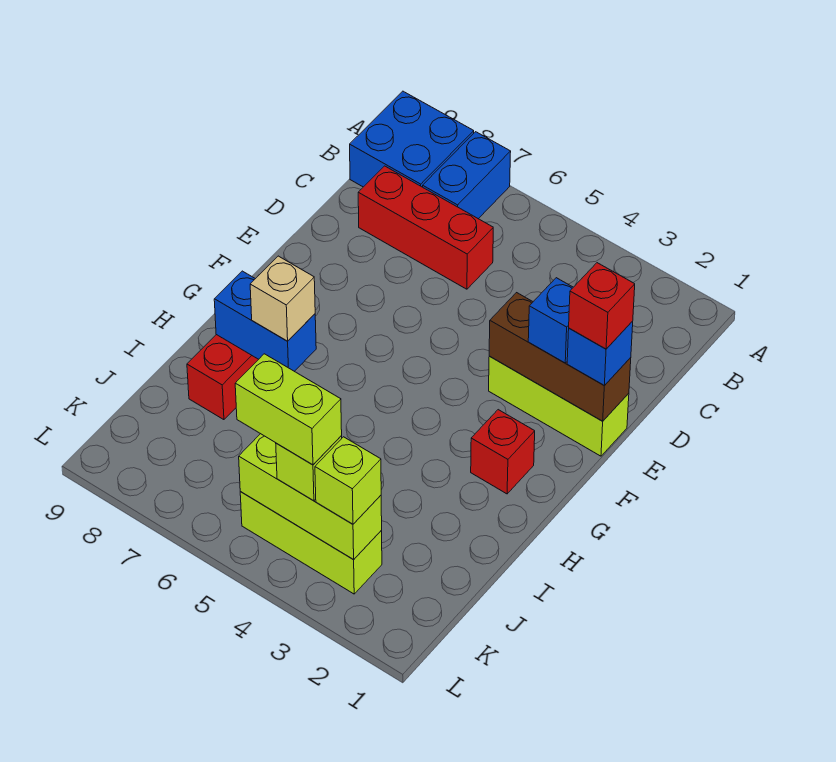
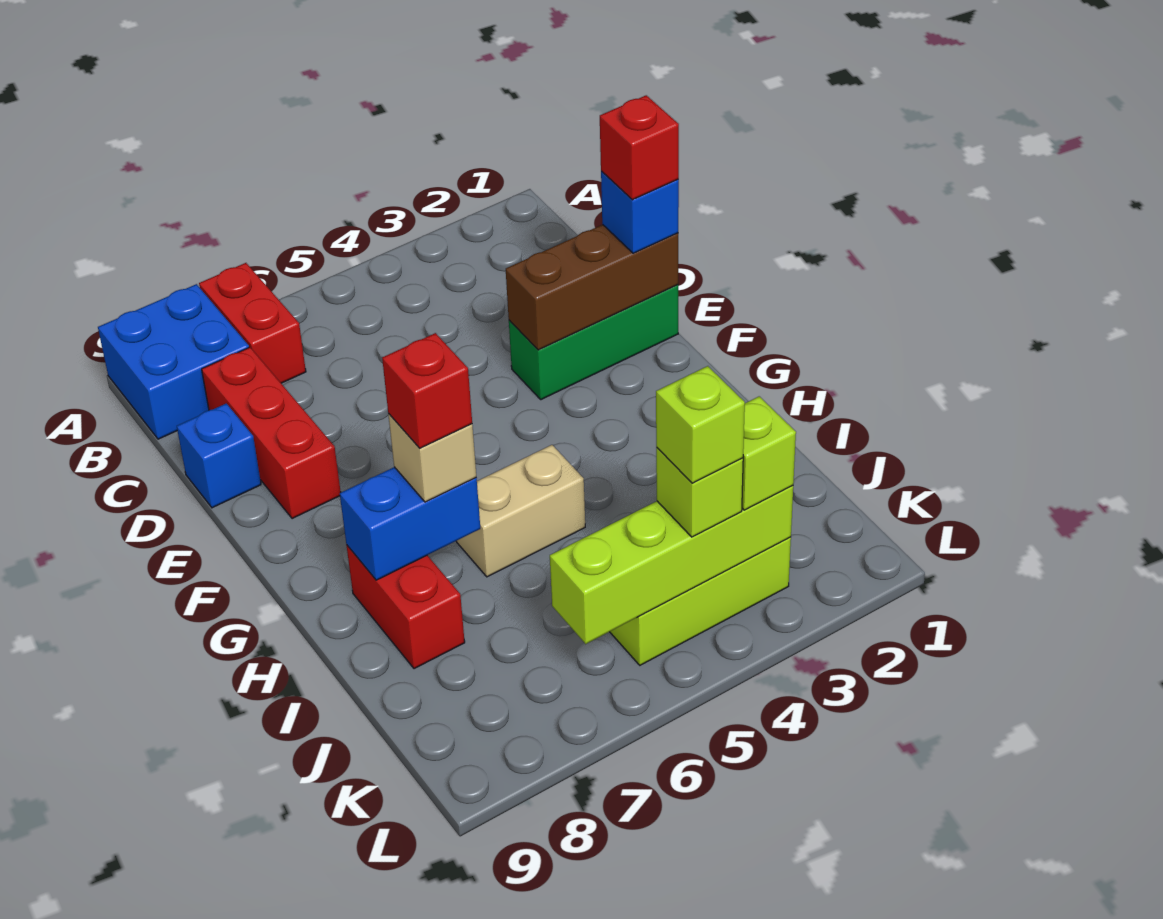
blue brick A7:B7 level 1 -> red brick A7:B7 level 1
red brick C6:C8 level 1 -> red brick C8:E8 level 1
lime brick E1:E3 level 1 -> green brick E1:E3 level 1
blue brick E2 level 3 -> blue brick D9 level 1
red brick G2 level 1 -> red brick H7 level 4
none -> tan brick H5:H6 level 1
lime brick K3:K5 level 2 -> lime brick K3:K6 level 2
lime brick K4:K5 level 4 -> lime brick K4 level 4

